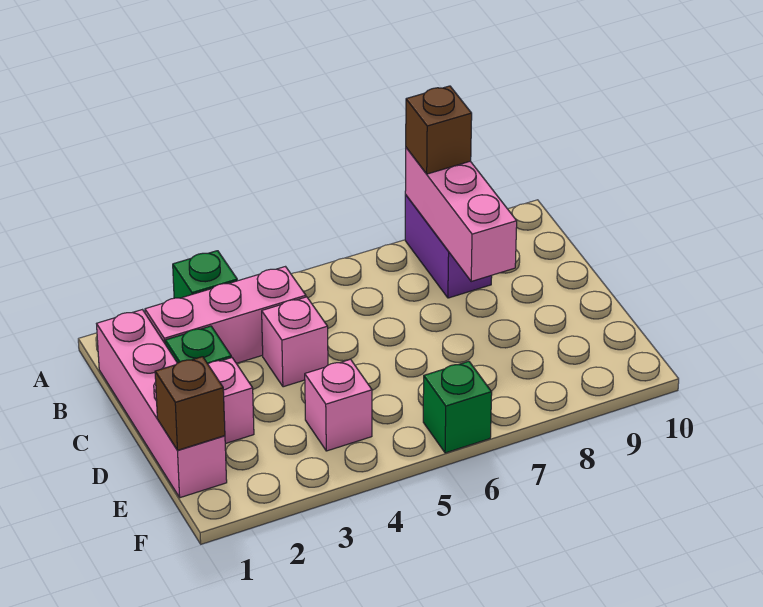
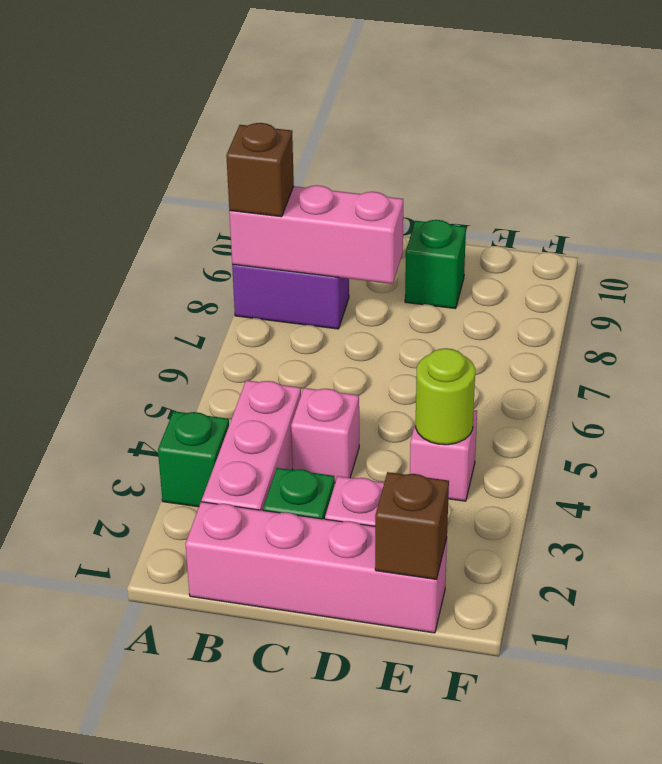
none -> lime round brick E4 level 2
green brick F6 level 1 -> green brick D9 level 1

